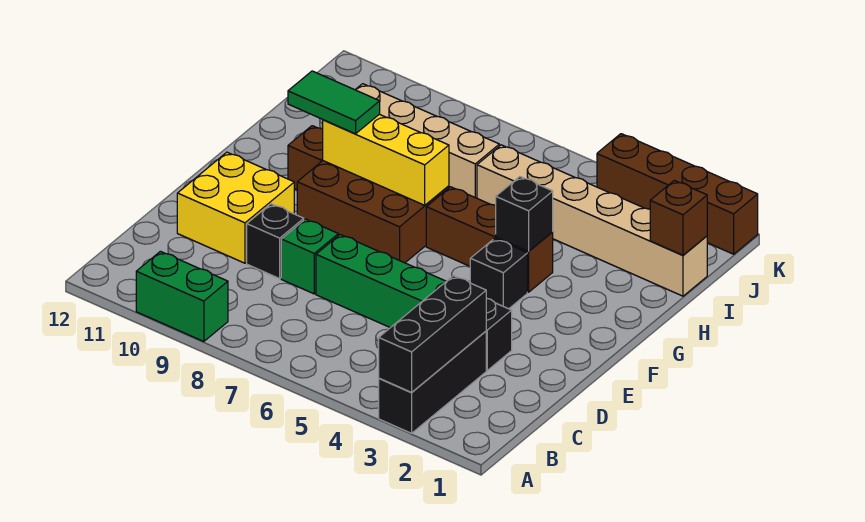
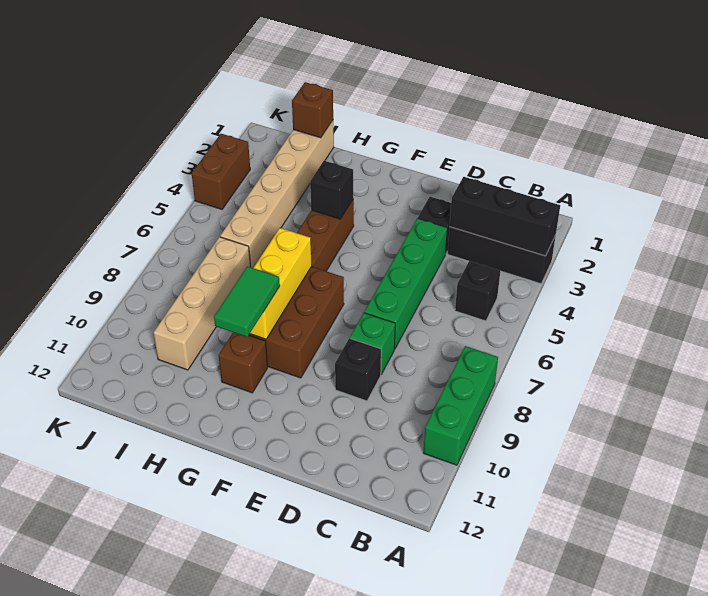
green brick A9:A10 level 1 -> green brick A8:A10 level 1
yellow brick D10:E11 level 1 -> none
black brick F4 level 1 -> black brick B5 level 1
brown brick K1:K4 level 1 -> brown brick K3:K4 level 1

